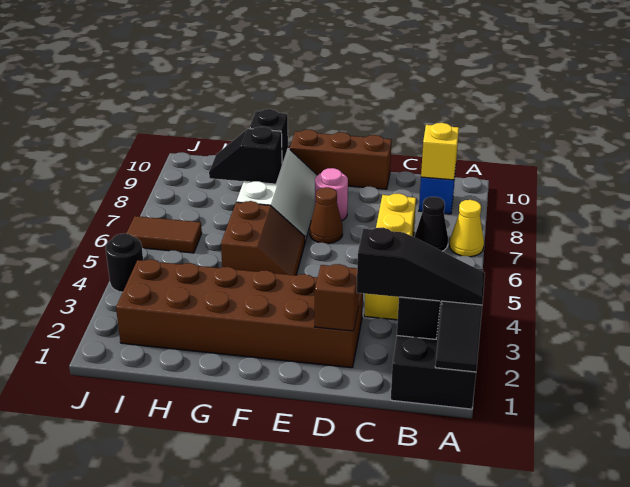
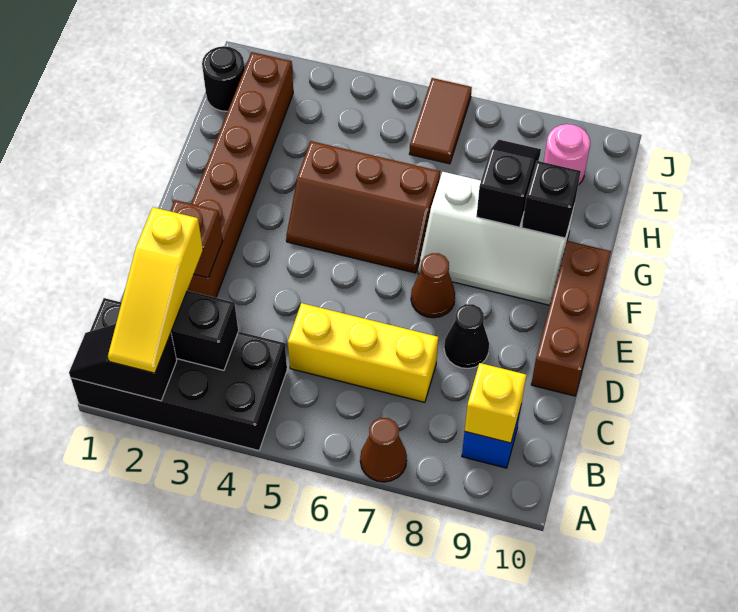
black slope A2:C2 level 3 top C -> yellow slope A2:C2 level 3 top C
yellow cone A7 level 1 -> brown cone A7 level 1
black cone B7 level 1 -> black cone D8 level 1
yellow brick C4:C7 level 1 -> yellow brick C5:C7 level 1
brown brick D2:I3 level 1 -> brown brick D2:I2 level 1
pink round brick E8 level 1 -> pink round brick I9 level 1
brown slope F5:G6 level 1 top G -> brown slope F4:G6 level 1 top G
black round brick J4 level 1 -> black round brick I1 level 1

